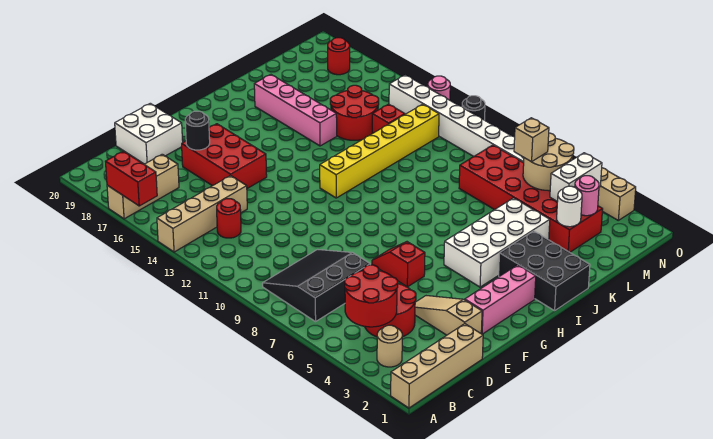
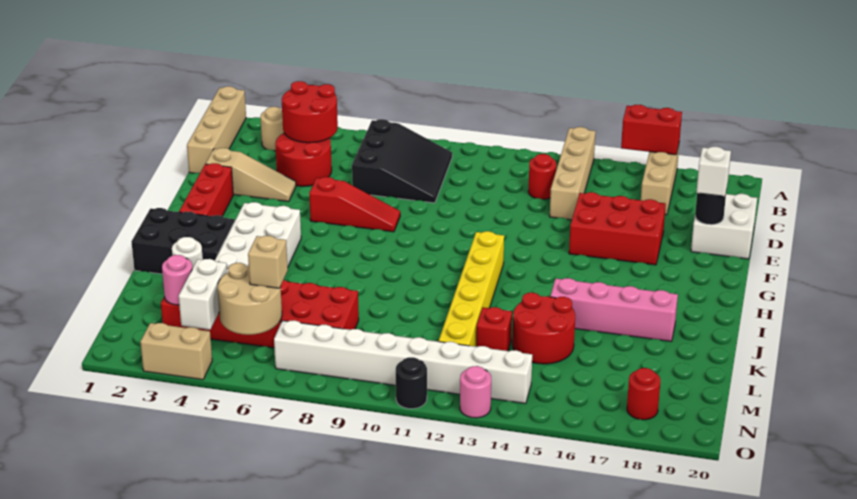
black round brick E17 level 2 -> black round brick E19 level 2
none -> white brick E19 level 3
pink brick F2:H2 level 1 -> red brick F2:H2 level 1
red slope F6:F7 level 1 top 6 -> red slope F6:F8 level 1 top 6

